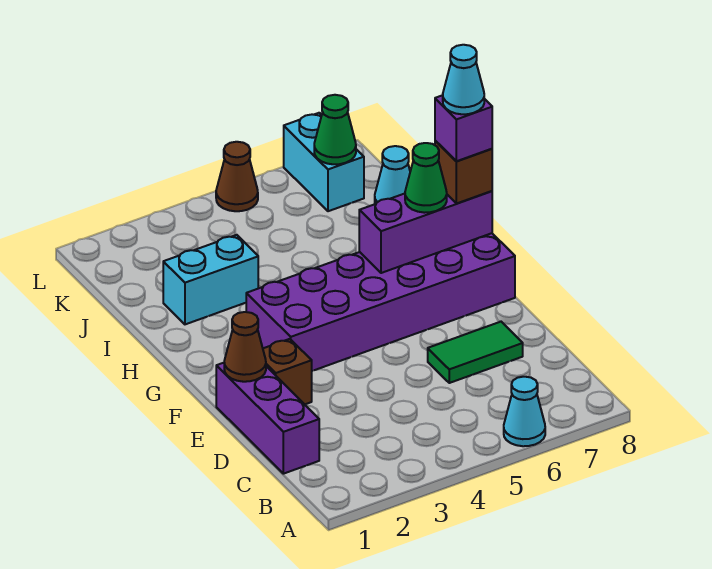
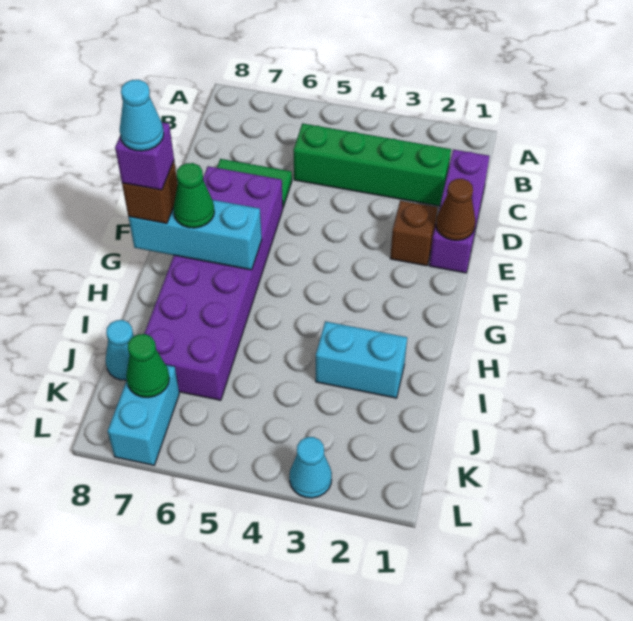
cyan cone A6 level 1 -> cyan cone L3 level 1
none -> green brick C2:C5 level 1
purple brick F3:G8 level 1 -> purple brick E6:J7 level 1
purple brick G6:G8 level 2 -> cyan brick G6:G8 level 2
brown cone L5 level 1 -> none

